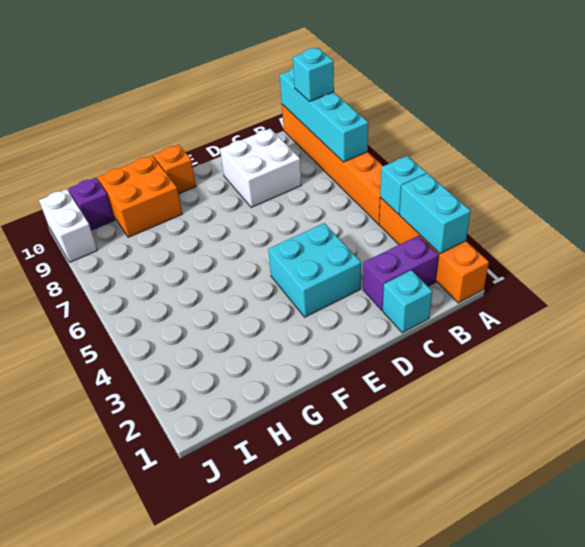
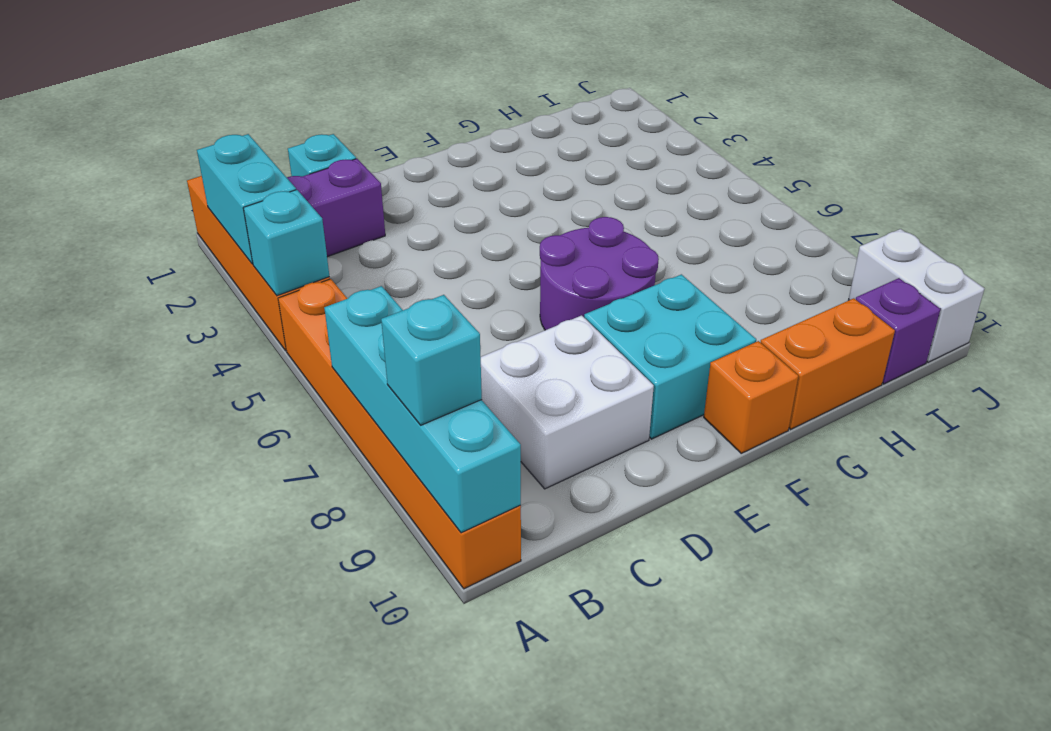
cyan brick D3:E4 level 1 -> cyan brick E8:F9 level 1
none -> purple round brick E6:F7 level 1
orange brick G9:H10 level 1 -> orange brick G10:H10 level 1

